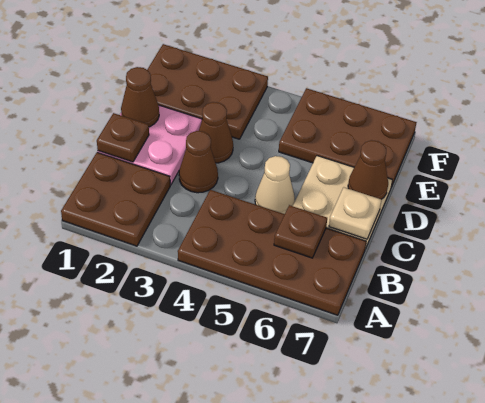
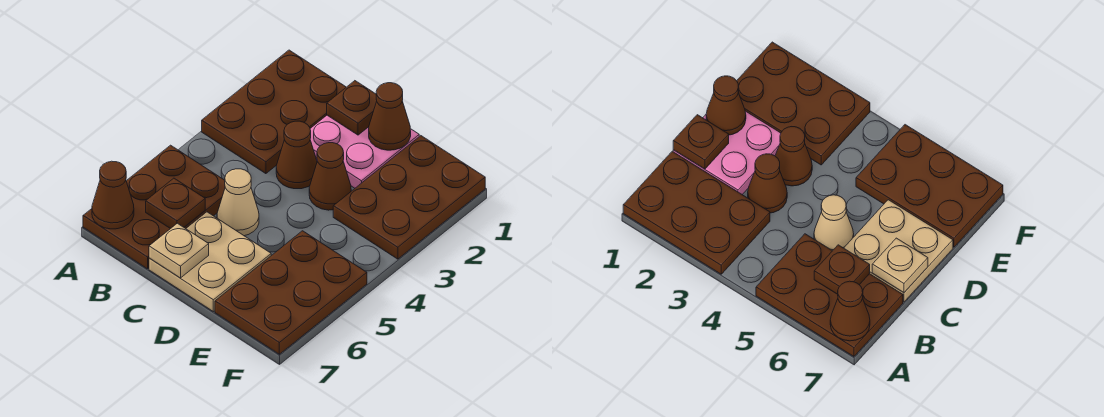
brown plate A1:B2 level 1 -> brown plate A1:B3 level 1
brown plate A4:B7 level 1 -> brown plate A5:B7 level 1
brown cone D7 level 2 -> brown cone A7 level 2

